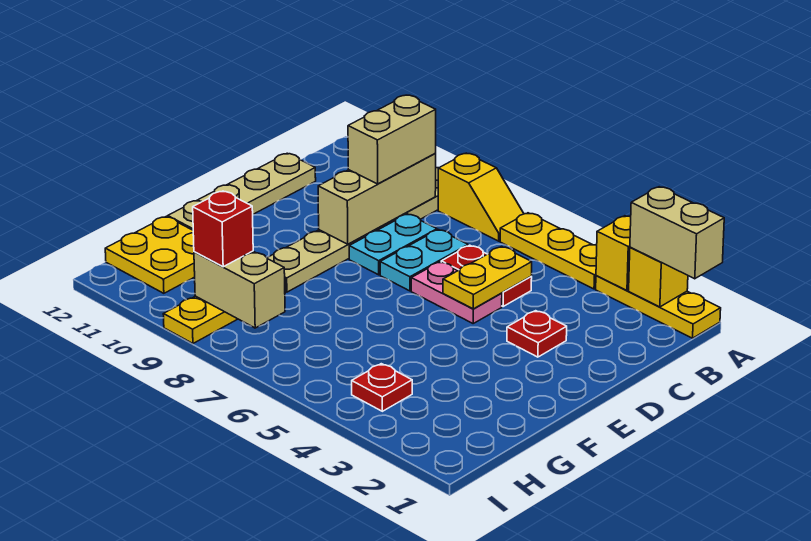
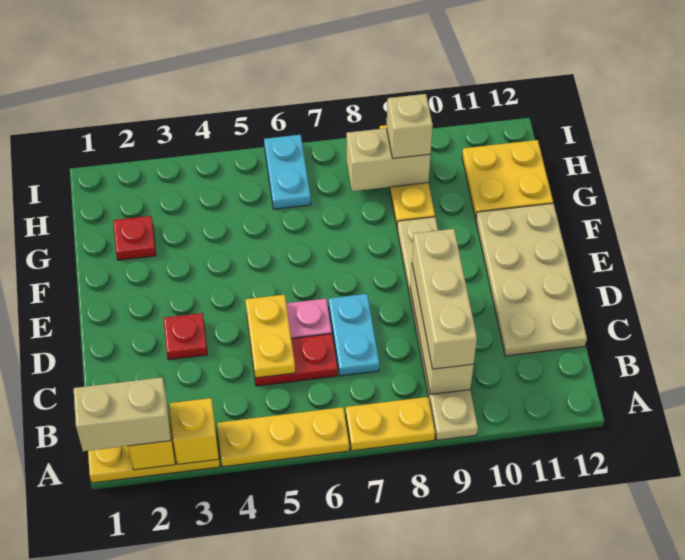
yellow slope A7:A8 level 1 top 8 -> yellow plate A7:A8 level 1
tan brick B9:C9 level 3 -> tan brick B9:D9 level 3
cyan plate C8:D8 level 1 -> cyan plate H6:I6 level 1
tan plate C12:F12 level 1 -> tan plate C11:F12 level 1
red plate H4 level 1 -> red plate G2 level 1
red brick H9 level 3 -> tan brick H9 level 3

